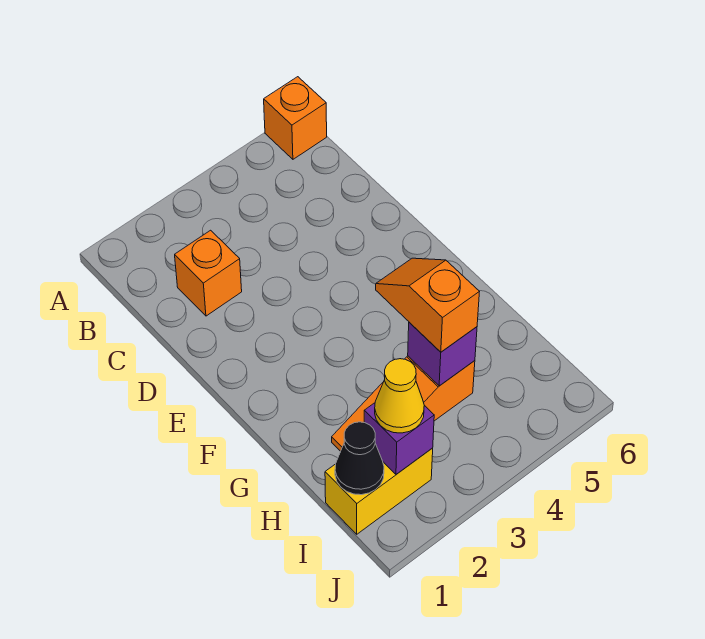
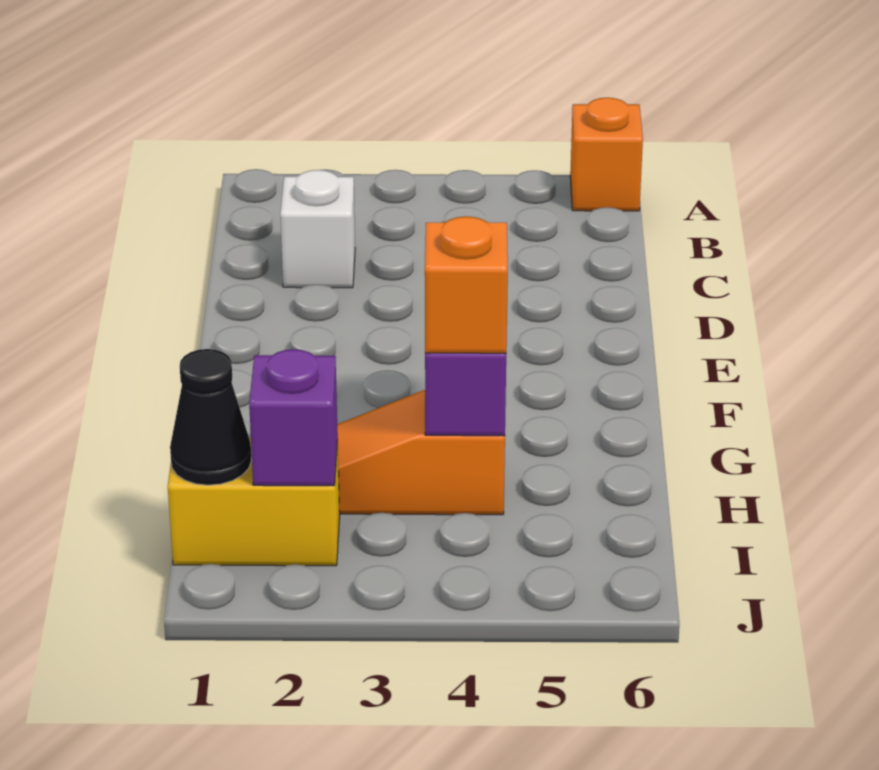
orange brick C2 level 1 -> white brick C2 level 1
yellow cone I2 level 3 -> none

